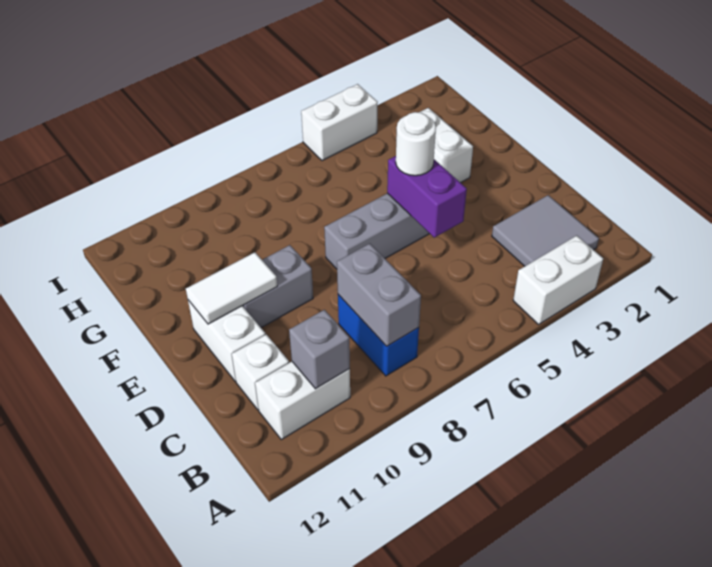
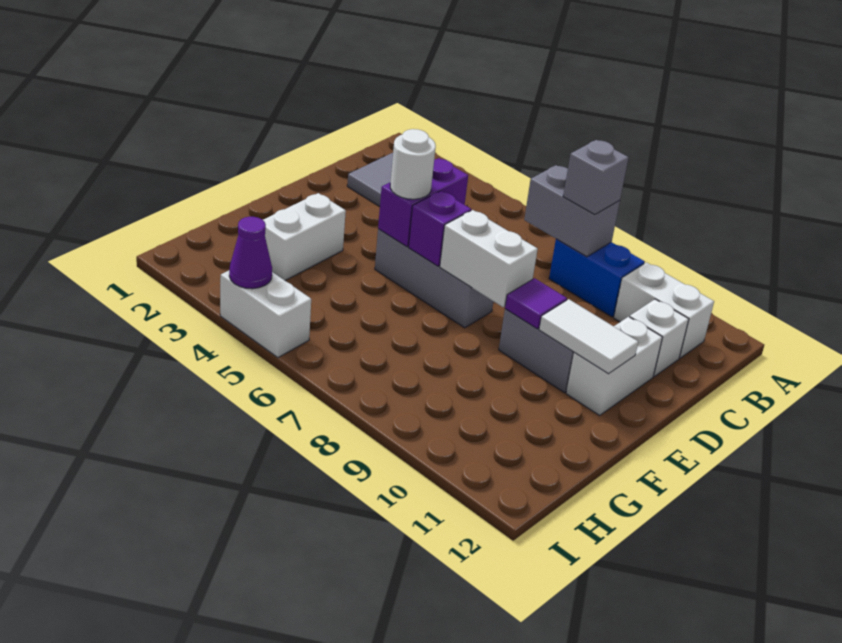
white brick A3:A4 level 1 -> white brick E7:E8 level 2
blue brick B8:C8 level 1 -> blue brick B8:B9 level 1
grey brick B8:C8 level 2 -> grey brick B7:B8 level 2
grey brick B10 level 2 -> grey brick B8 level 3
none -> purple brick E6 level 2
none -> purple tile E9 level 2
none -> purple cone I4 level 2

